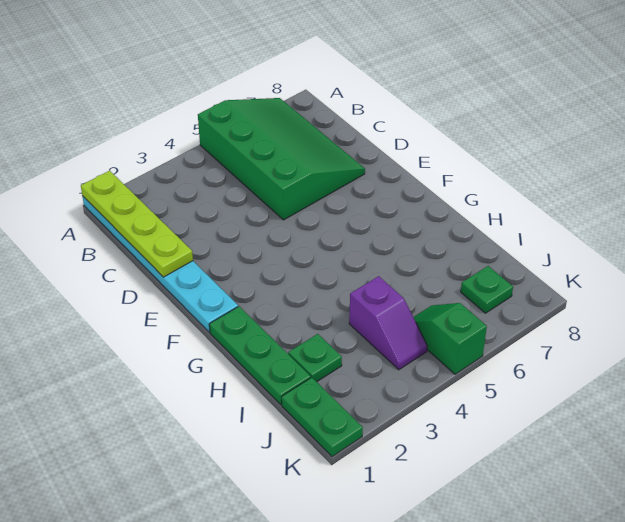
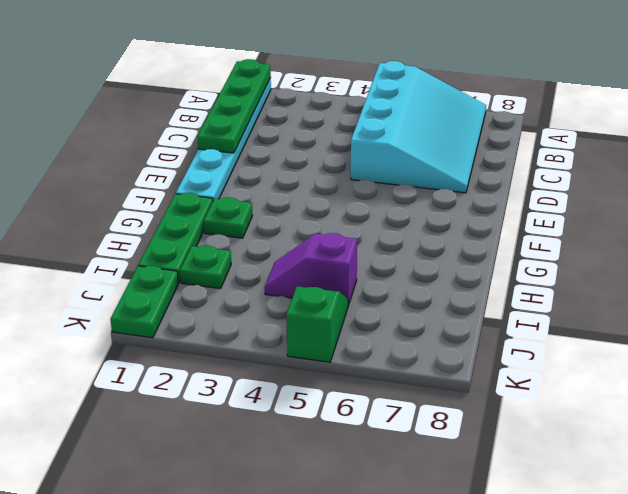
lime plate A1:D1 level 2 -> green plate A1:D1 level 2
green slope A5:D7 level 1 top 5 -> cyan slope A5:D7 level 1 top 5
purple slope I4:J4 level 1 top I -> purple slope I4:I5 level 1 top 5
green plate J7 level 1 -> green plate G2 level 1

